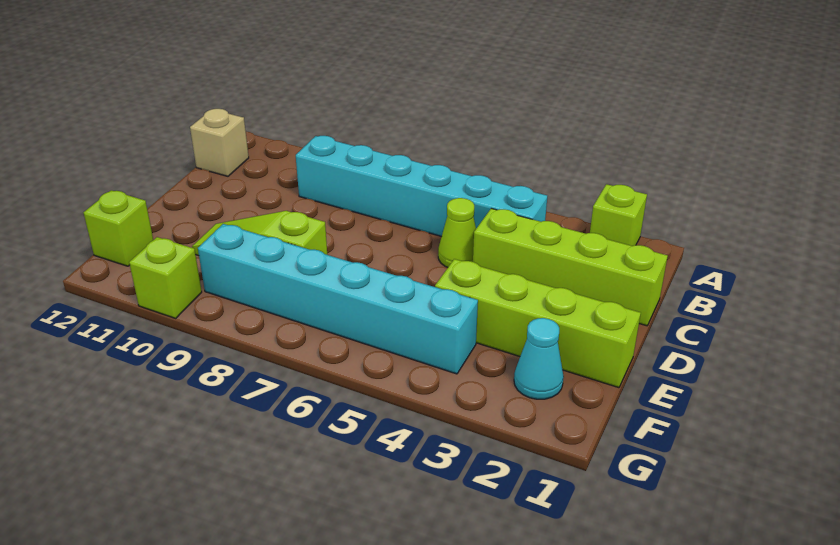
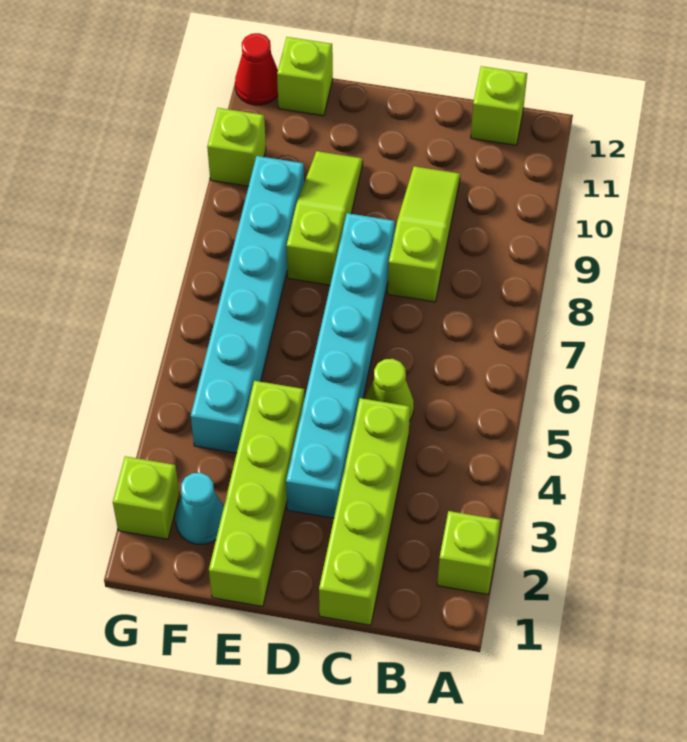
cyan brick B4:B9 level 1 -> cyan brick D3:D8 level 1
tan brick B12 level 1 -> lime brick B12 level 1
none -> lime slope C8:C10 level 1 top 8
none -> lime brick G2 level 1
none -> red cone G12 level 1

